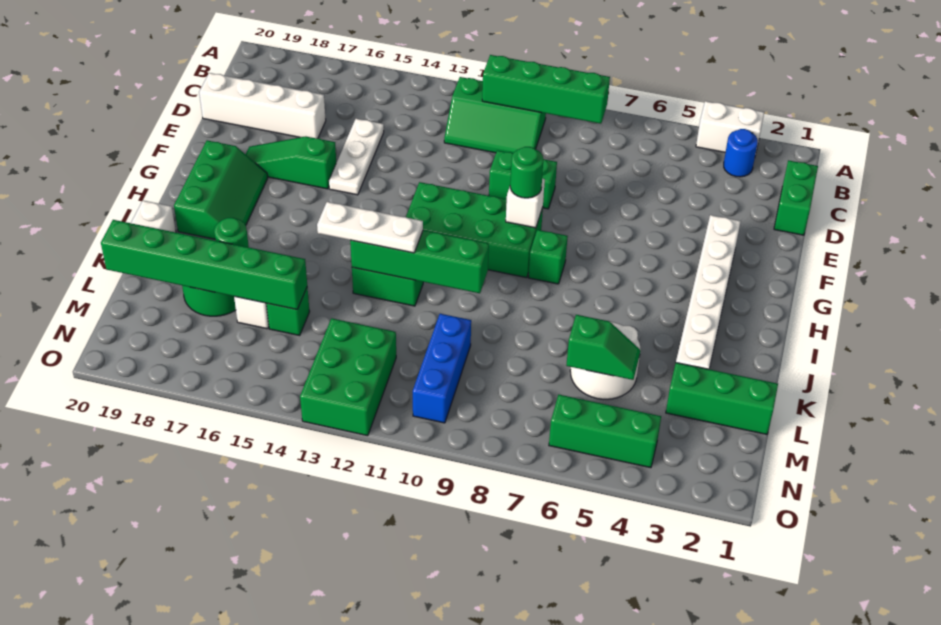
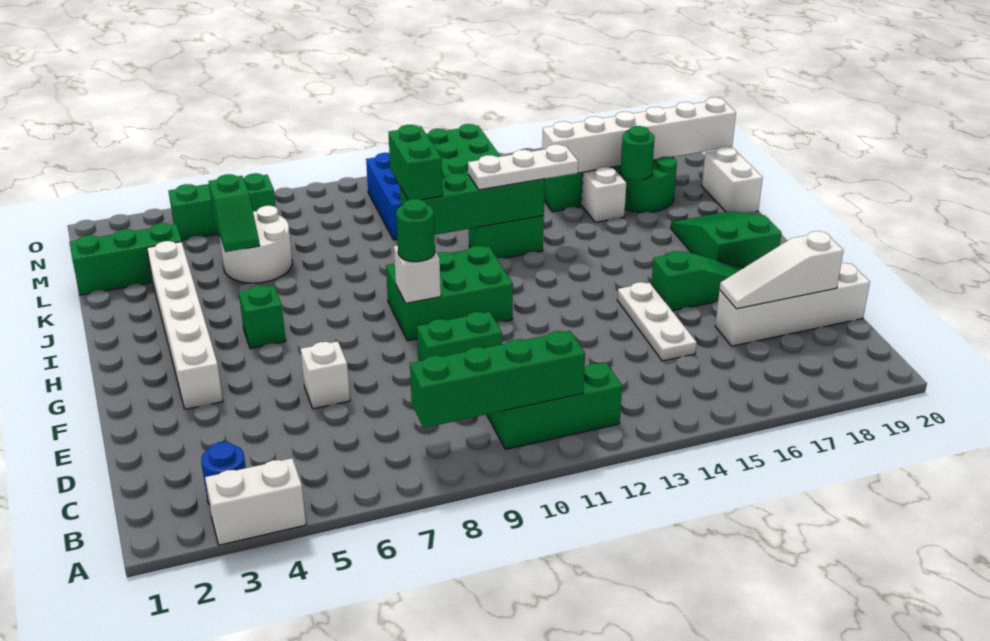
green brick C1:D1 level 1 -> green brick J10:K10 level 3
none -> white slope D17:D19 level 2 top 19
none -> white brick E6 level 1
green brick G9:H12 level 1 -> green brick G9:H11 level 1
green slope G18:I19 level 1 top 19 -> green slope G18:I19 level 1 top G
green brick H8 level 1 -> green brick H5 level 1
green slope L5:L6 level 2 top 6 -> green slope K5:L5 level 2 top L
green brick L15:L20 level 2 -> white brick L15:L20 level 2

